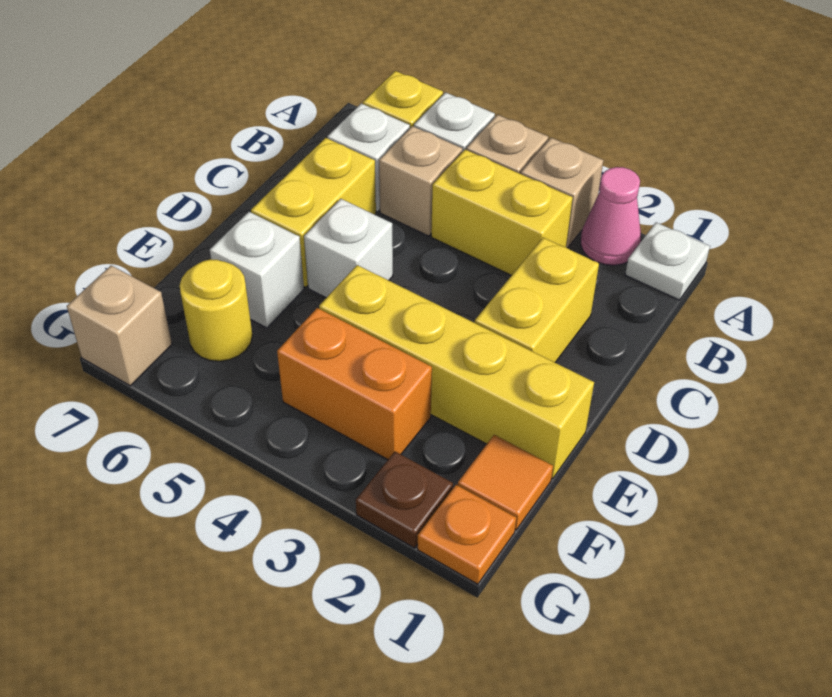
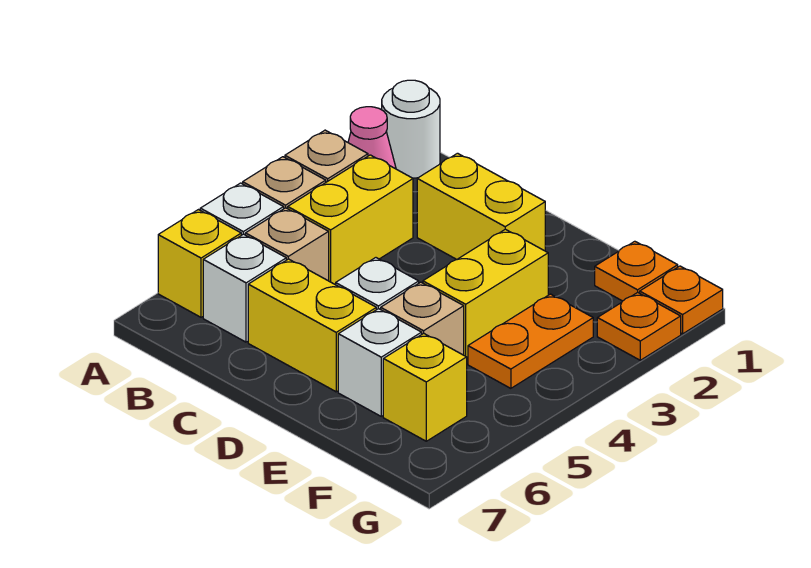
white plate A1 level 1 -> white round brick A1 level 1
yellow brick E1:E4 level 1 -> yellow brick E3:E4 level 1
orange tile F1 level 1 -> orange plate F1 level 1
orange brick F3:F4 level 1 -> orange plate F3:F4 level 1
yellow round brick F6 level 1 -> yellow brick F6 level 1
brown plate G2 level 1 -> orange plate G2 level 1
tan brick G7 level 1 -> tan brick E5 level 1

